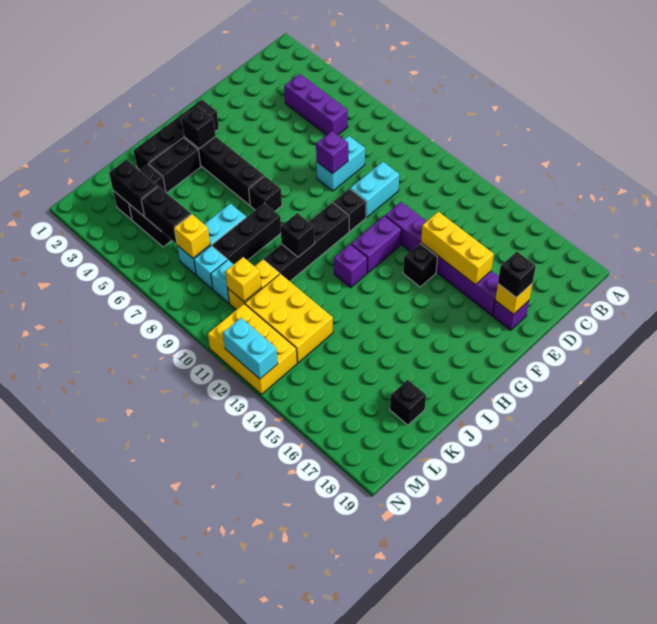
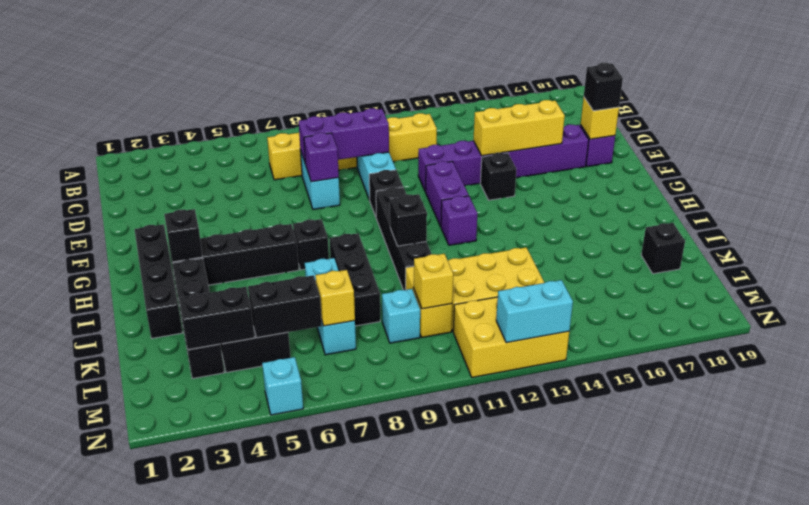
purple brick C4:C6 level 1 -> purple brick D8:D10 level 2
none -> yellow brick C7:C12 level 1
cyan brick L8 level 1 -> cyan brick N5 level 1

